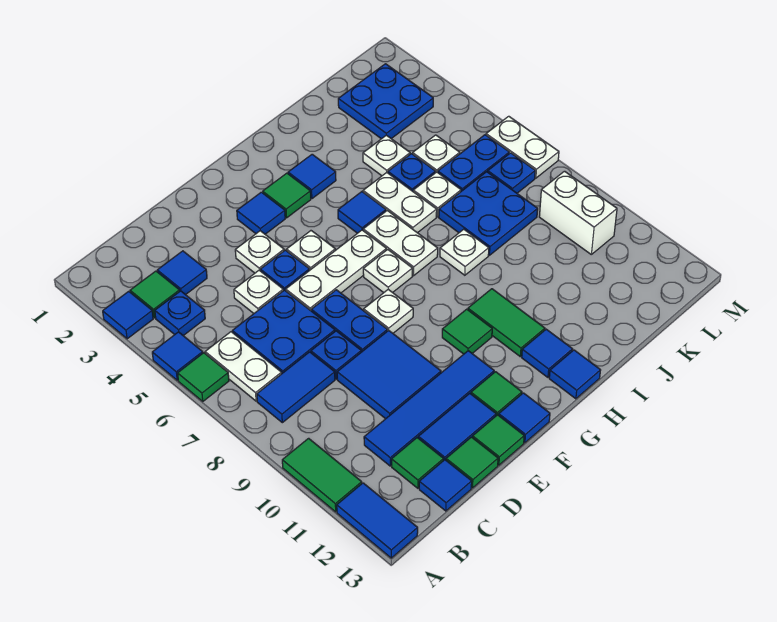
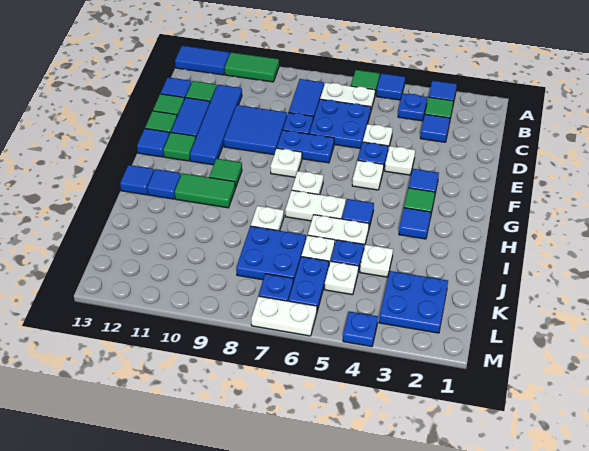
white plate E6:G6 level 1 -> none
white brick L9:L10 level 1 -> none
none -> blue plate M4 level 1

